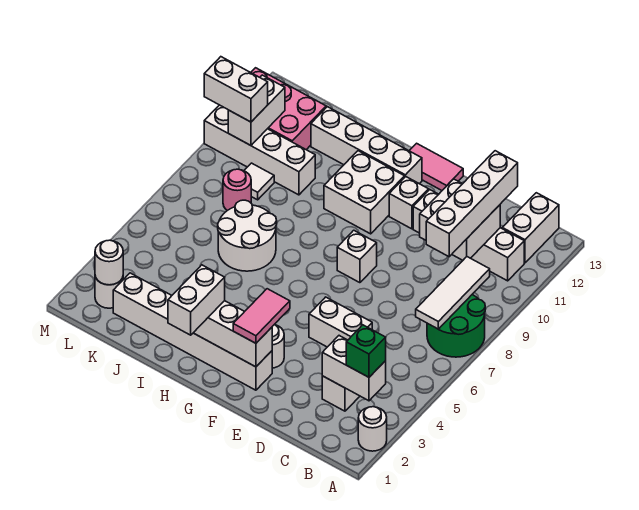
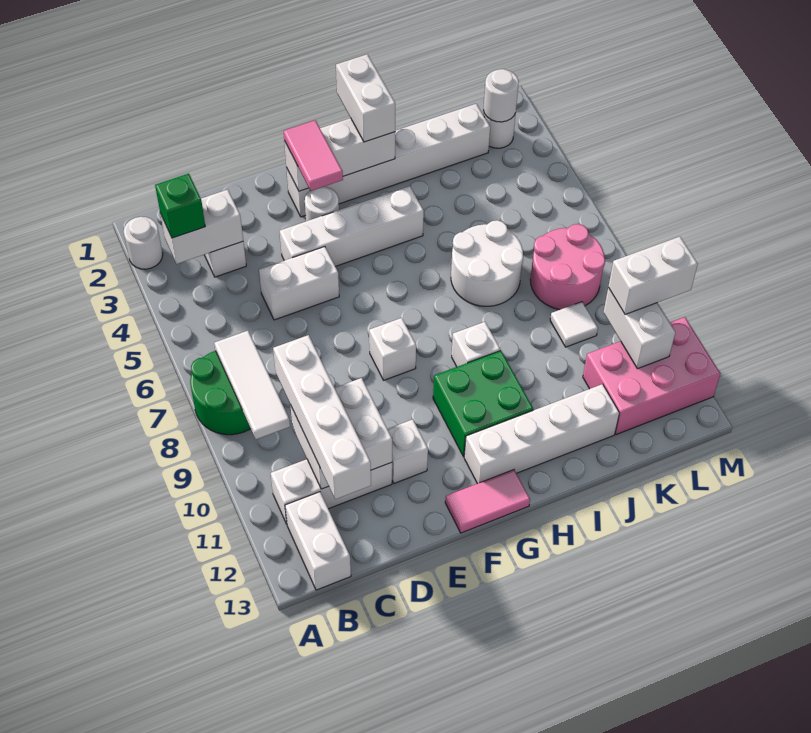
white brick F11 level 1 -> white brick H9 level 1
white brick G10:H11 level 1 -> green brick G10:H11 level 1
white brick J10:M10 level 1 -> white brick E4:H4 level 1
pink round brick K8 level 1 -> pink round brick K7:L8 level 1

